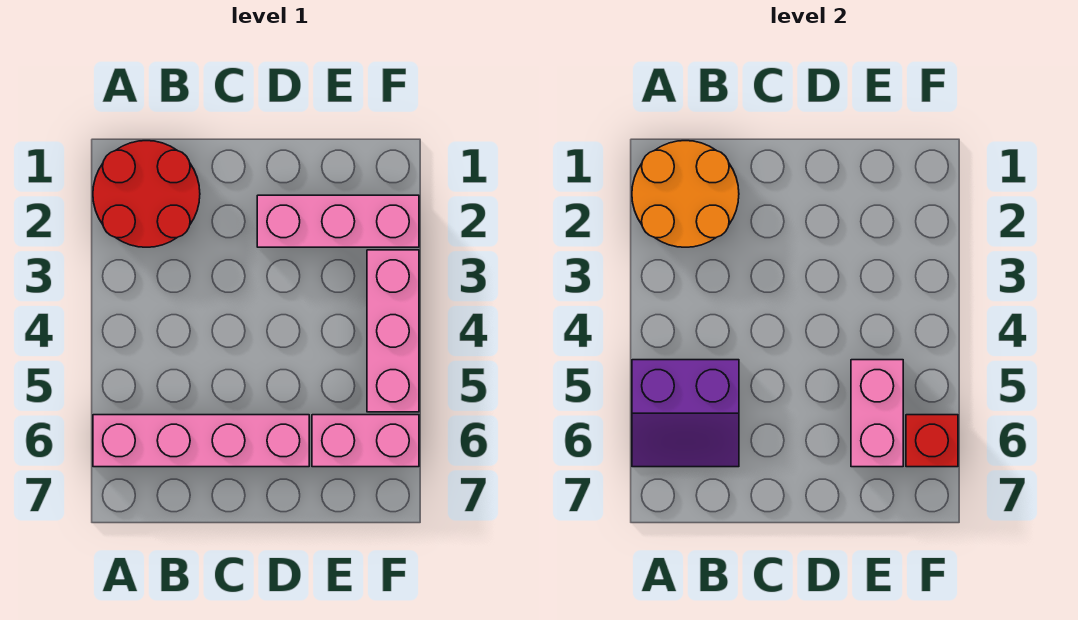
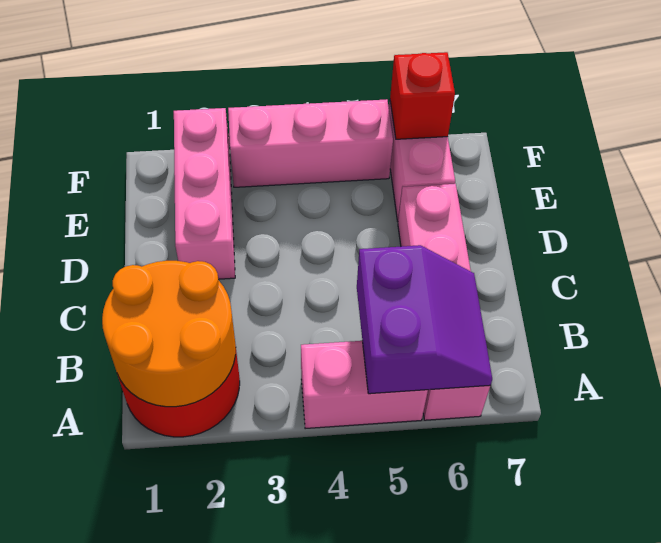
pink brick E5:E6 level 2 -> pink brick A4:A5 level 1

